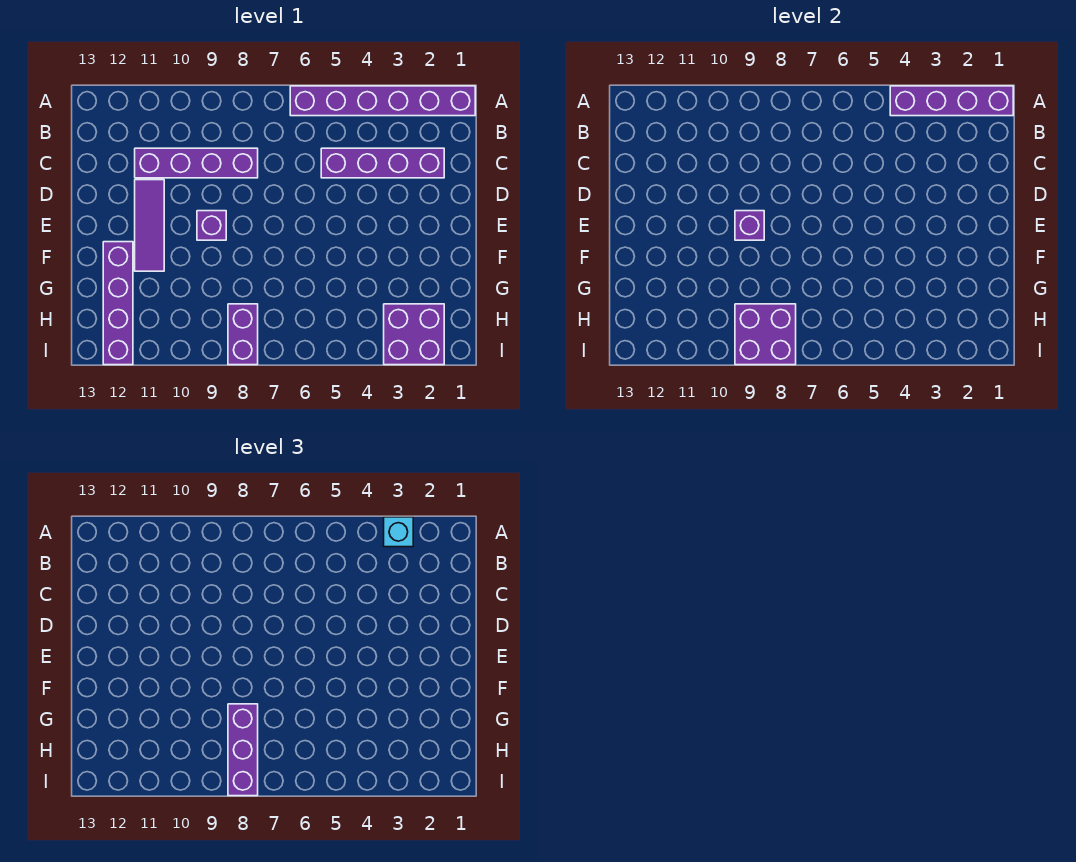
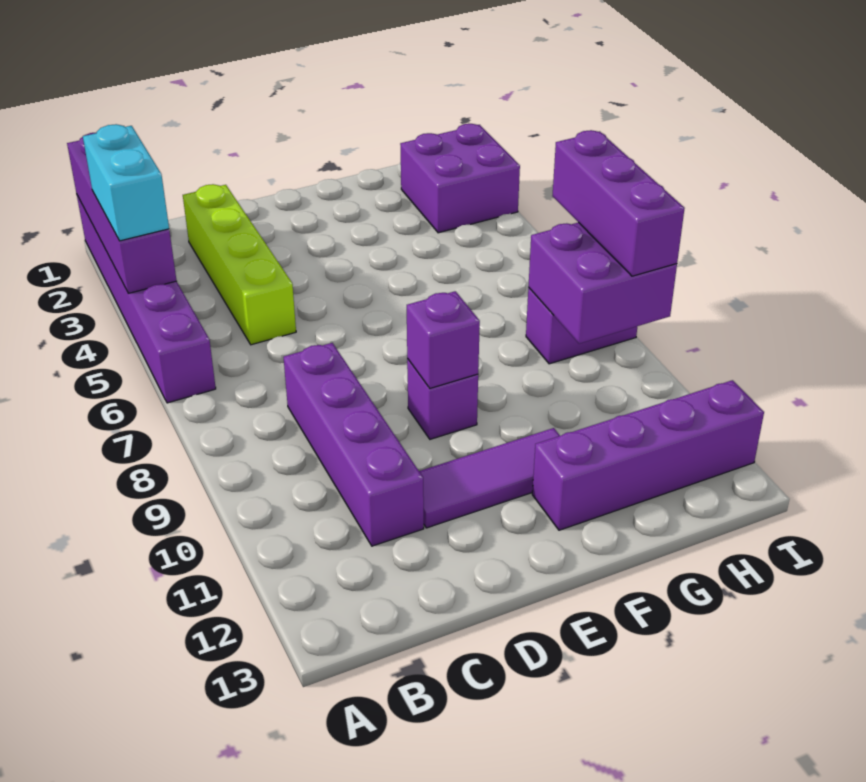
cyan brick A3 level 3 -> cyan brick A3:A4 level 3
purple brick C2:C5 level 1 -> lime brick C2:C5 level 1
purple brick G8:I8 level 3 -> purple brick I7:I9 level 3

